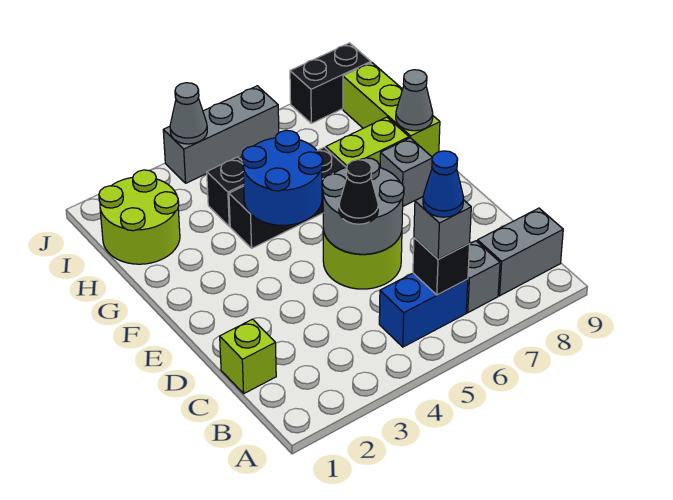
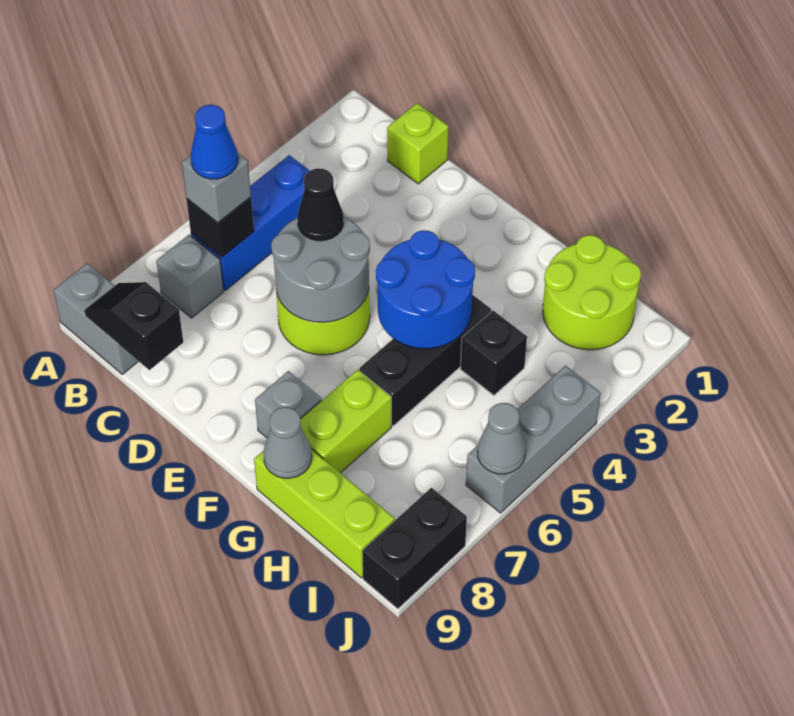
blue brick B5:B6 level 1 -> blue brick B4:B6 level 1
grey brick B8:B9 level 1 -> grey brick A9:B9 level 1
none -> black slope B9:C9 level 2 top C
grey cone J4 level 2 -> grey cone J6 level 2

